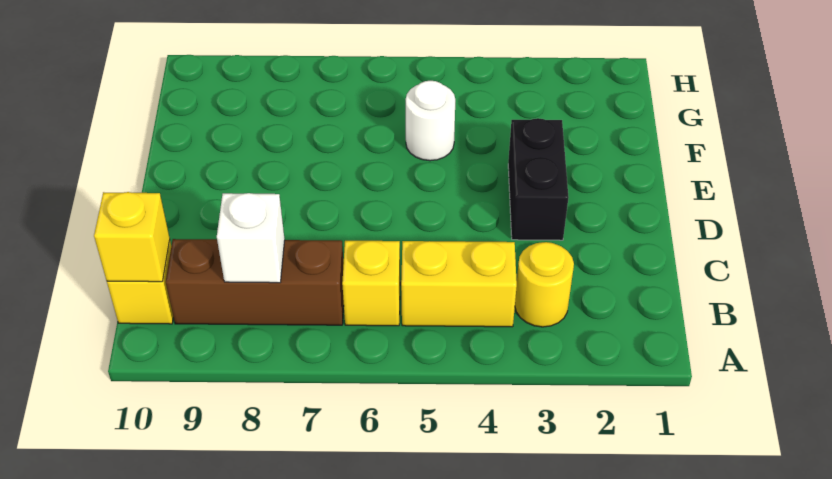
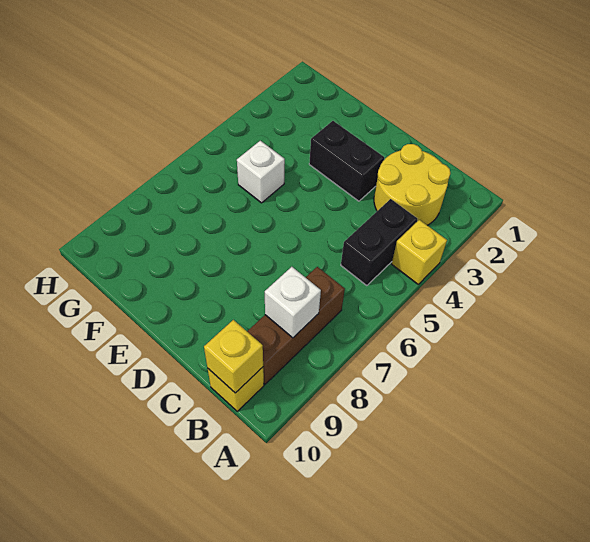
yellow round brick B3 level 1 -> yellow round brick B2:C3 level 1
yellow brick B4:B5 level 1 -> black brick B4:B5 level 1
yellow brick B6 level 1 -> yellow brick A4 level 1
white round brick F5 level 1 -> white brick F5 level 1

